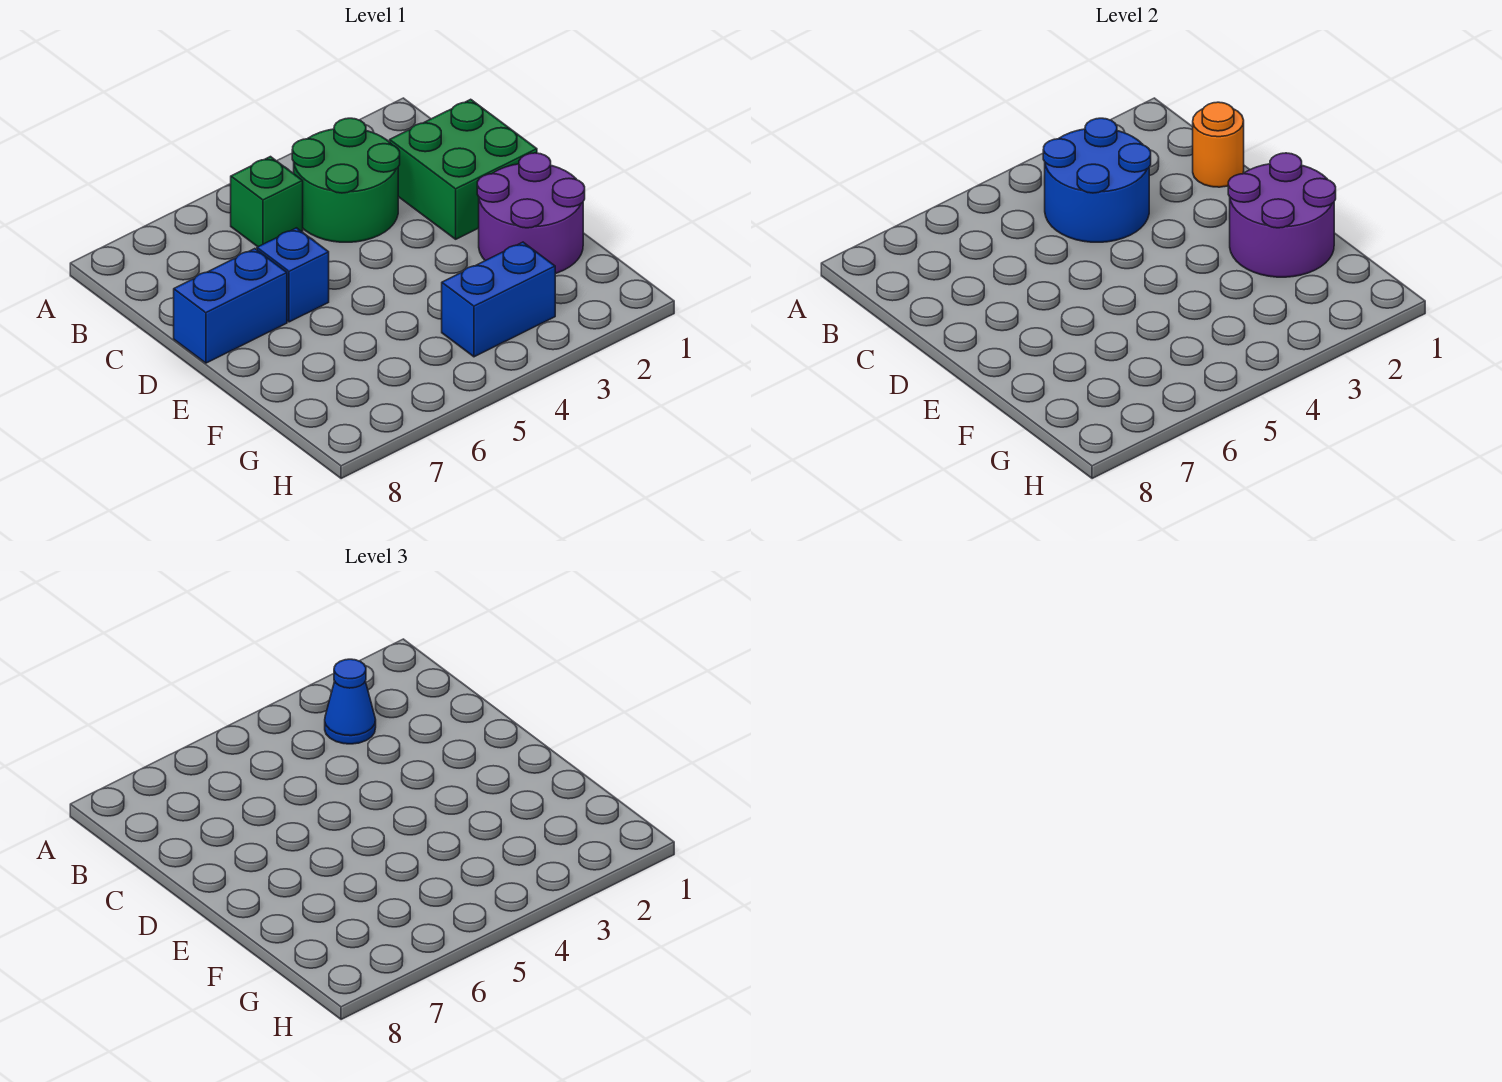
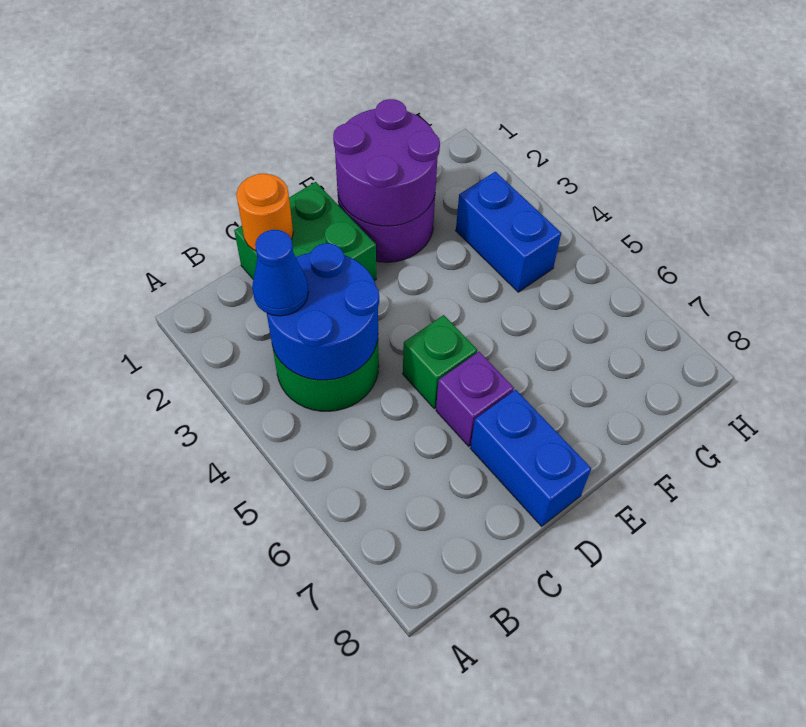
green brick B5 level 1 -> green brick D5 level 1
blue brick D6 level 1 -> purple brick D6 level 1

